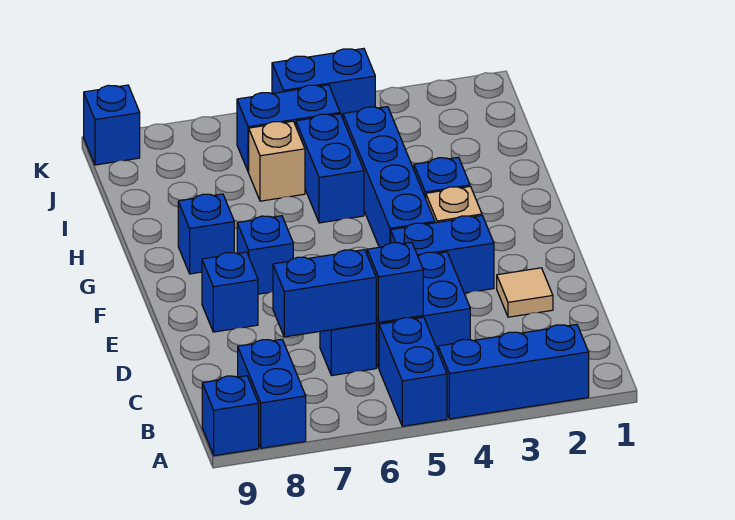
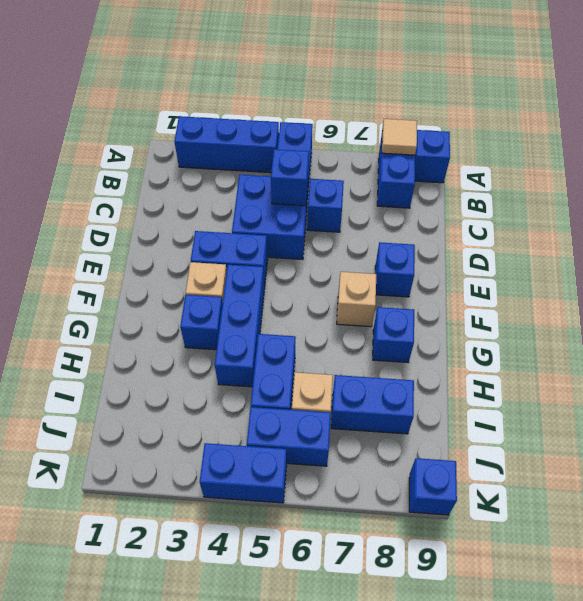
blue brick C6:C7 level 2 -> blue brick I7:I8 level 1
tan tile D2 level 1 -> tan tile A8 level 2
blue brick F4:I4 level 1 -> blue brick F4:H4 level 1
blue brick F7 level 1 -> tan brick F7 level 1

